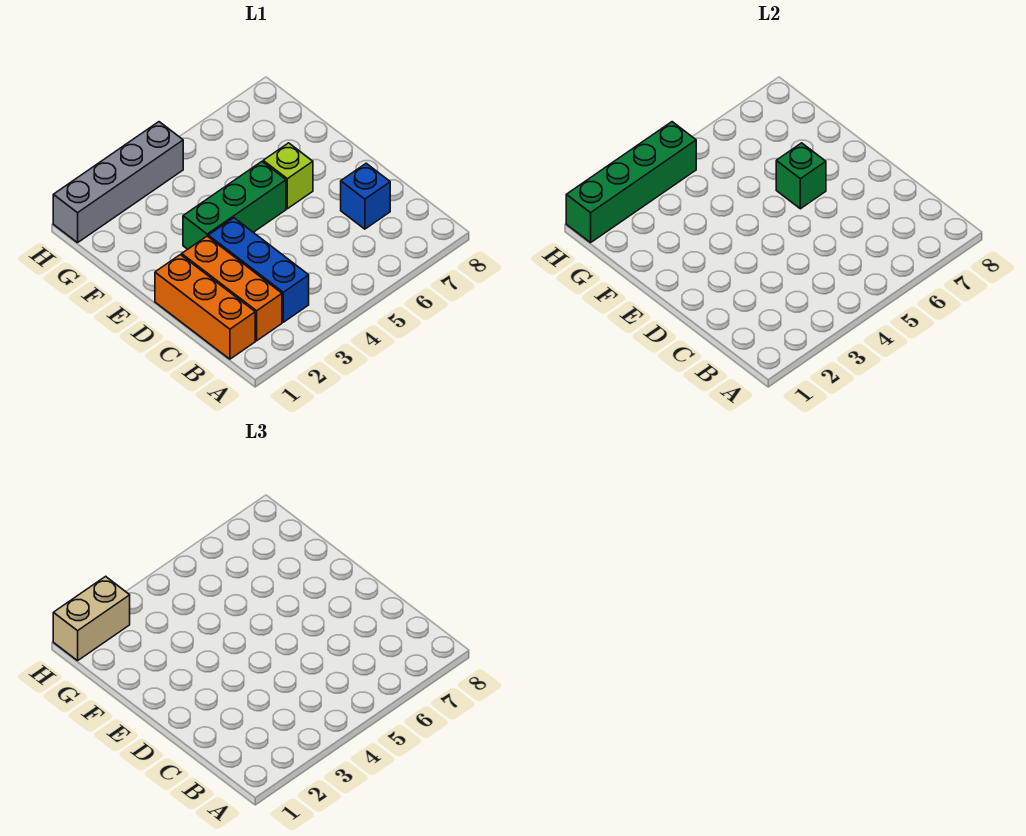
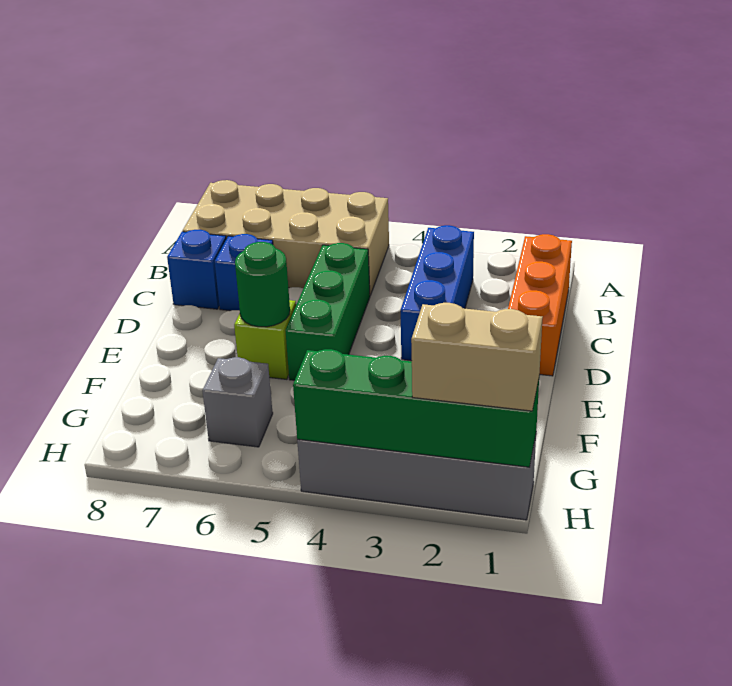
none -> tan brick A5:B8 level 1
orange brick B2:D2 level 1 -> none
none -> blue brick C8 level 1
green brick E3:E5 level 1 -> green brick C5:E5 level 1
green brick E6 level 2 -> green round brick E6 level 2
none -> grey brick G6 level 1

